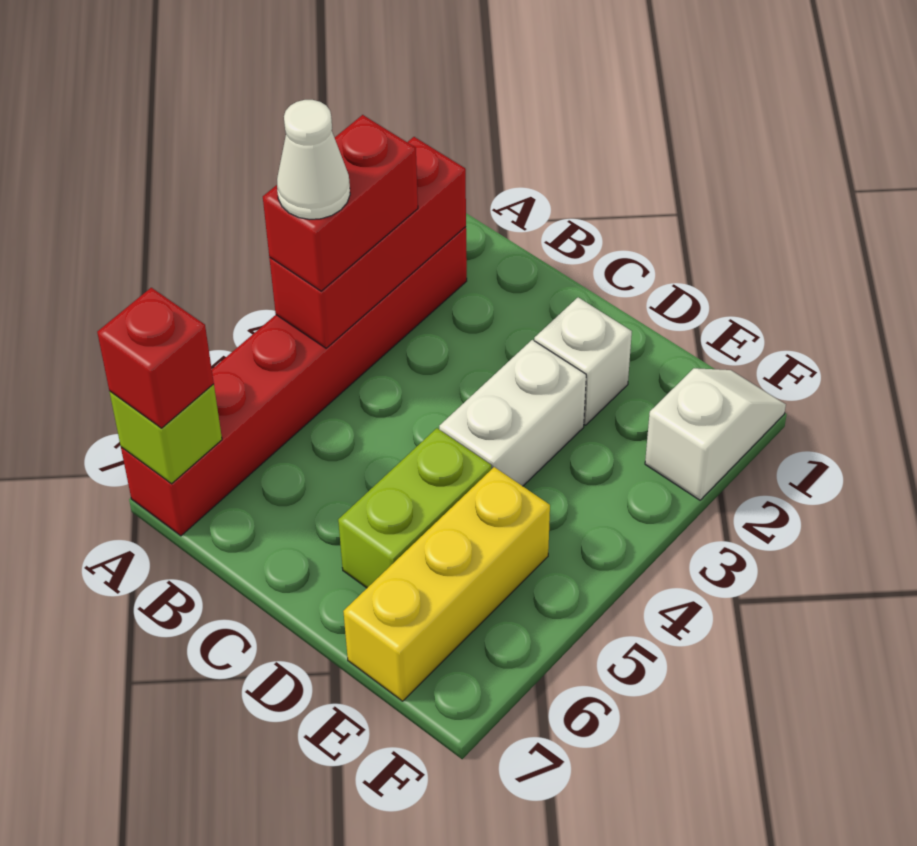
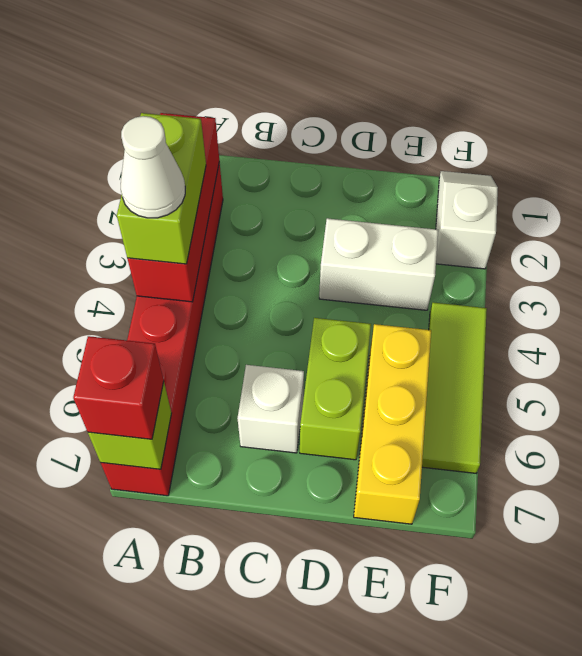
red brick A3:A4 level 3 -> lime brick A3:A4 level 3
white brick D2 level 1 -> white brick C6 level 1
white brick D3:D4 level 1 -> white brick D3:E3 level 1
none -> lime tile F4:F6 level 1

